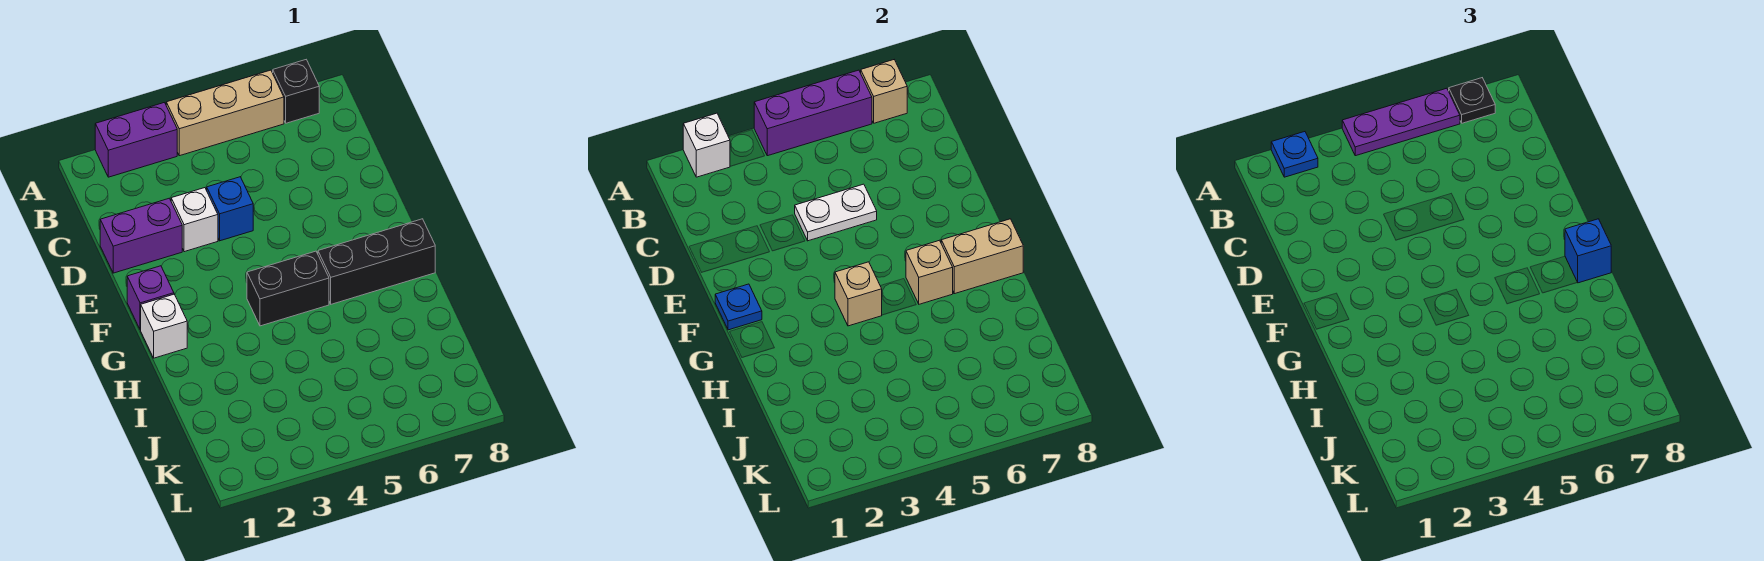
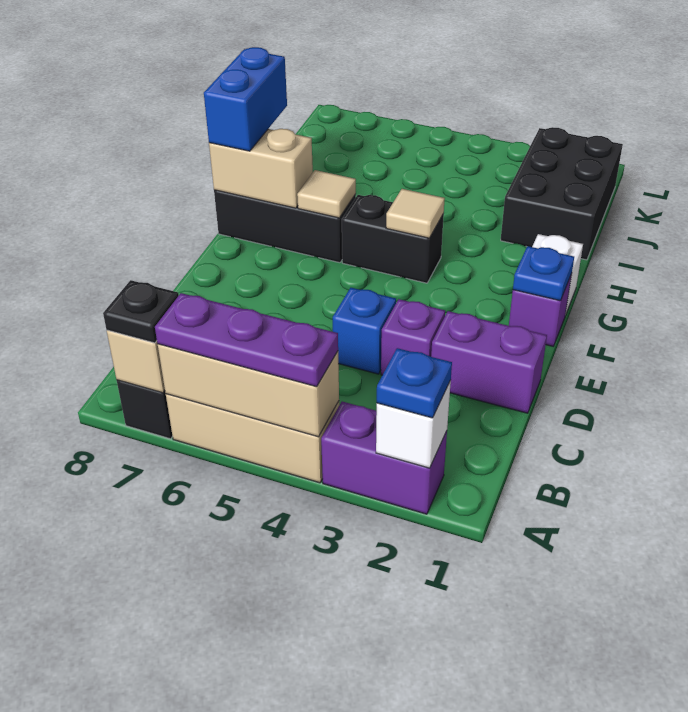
purple brick A4:A6 level 2 -> tan brick A4:A6 level 2
white brick D3 level 1 -> purple brick D3 level 1
white plate D4:D5 level 2 -> none
tan brick G4 level 2 -> tan tile G4 level 2
tan brick G6 level 2 -> tan tile G6 level 2
blue brick G8 level 3 -> blue brick G8:H8 level 3
none -> black brick I1:K2 level 1

